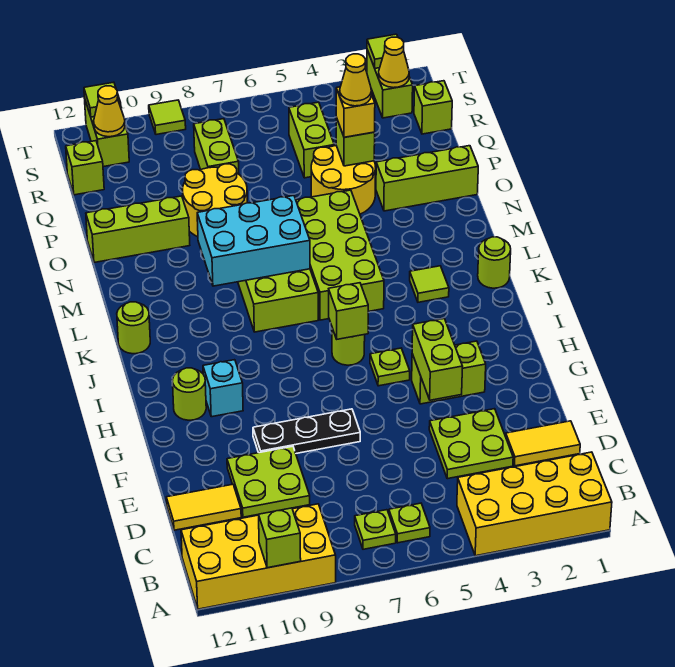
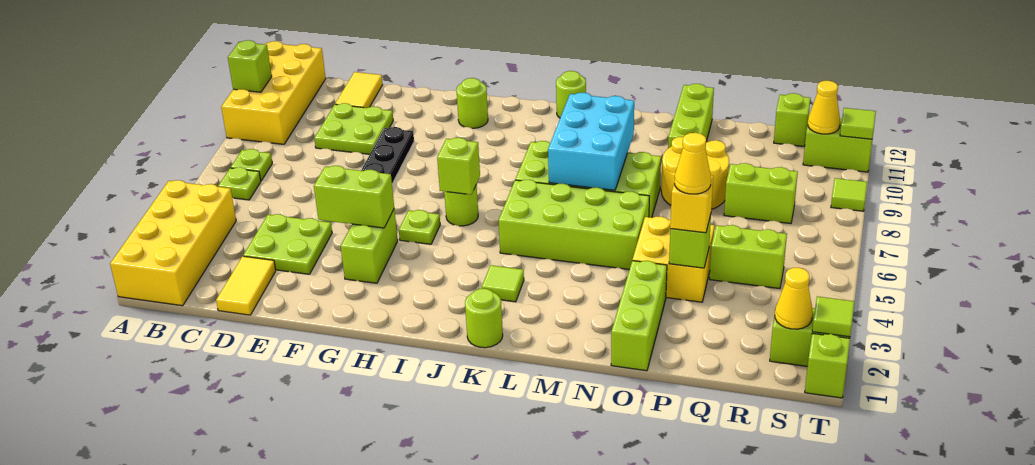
cyan brick H10 level 1 -> none
yellow round brick O4:P5 level 1 -> yellow brick O4:P5 level 1
lime brick R1 level 1 -> lime brick T1 level 1

